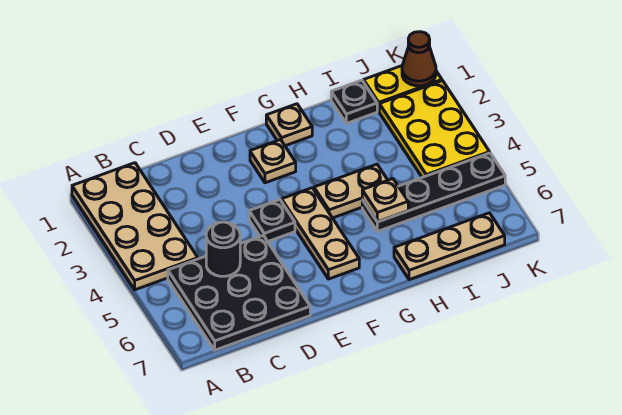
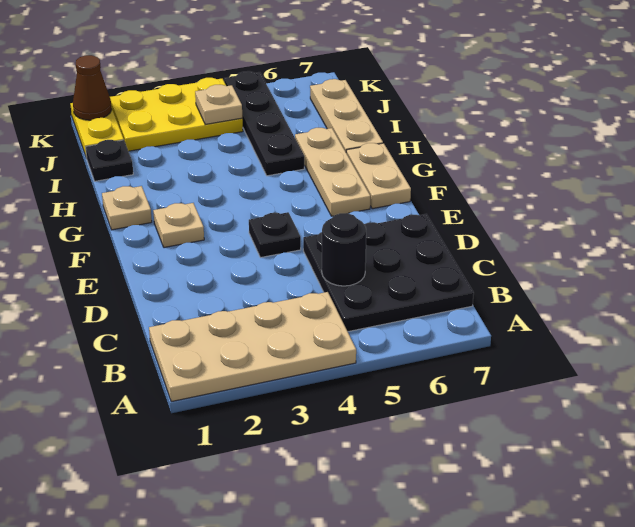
tan plate F4:F6 level 1 -> tan plate F6:H6 level 1
tan plate G4:H4 level 1 -> tan plate F7:G7 level 1
tan plate H5 level 2 -> tan plate J4 level 2

